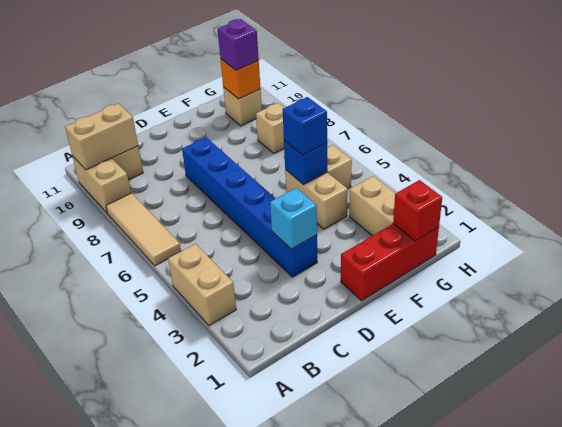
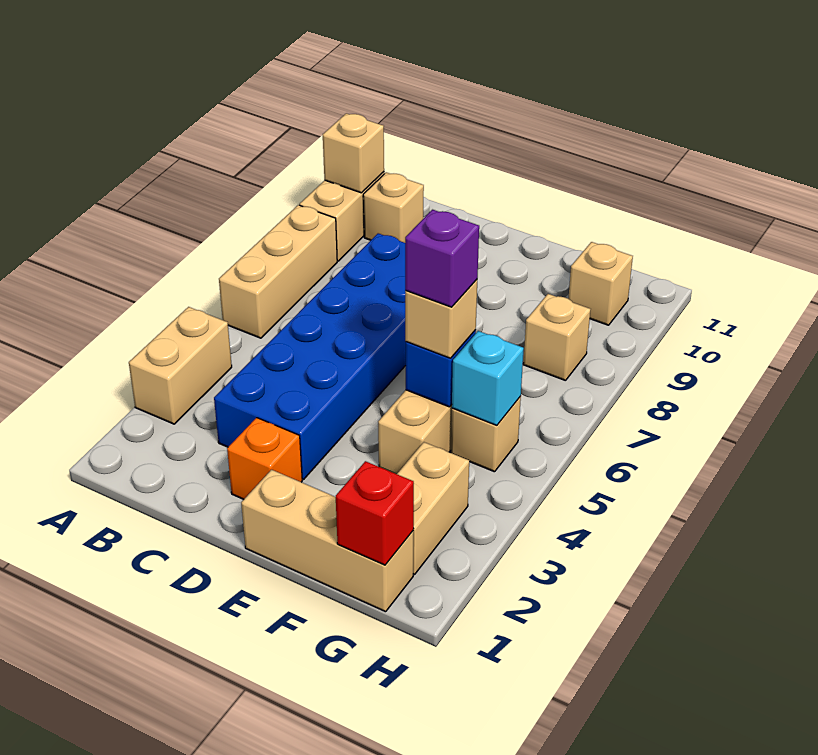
tan tile A6:A8 level 1 -> tan brick A6:A8 level 1
tan brick A10:B10 level 2 -> tan brick A10 level 2
blue brick D3:D8 level 1 -> blue brick C3:D8 level 1
cyan brick D3 level 2 -> cyan brick G5 level 2
red brick E1:G1 level 1 -> tan brick E1:G1 level 1
blue brick F5 level 3 -> tan brick F5 level 3
orange brick G10 level 2 -> orange brick D2 level 1
purple brick G10 level 3 -> purple brick F5 level 4

